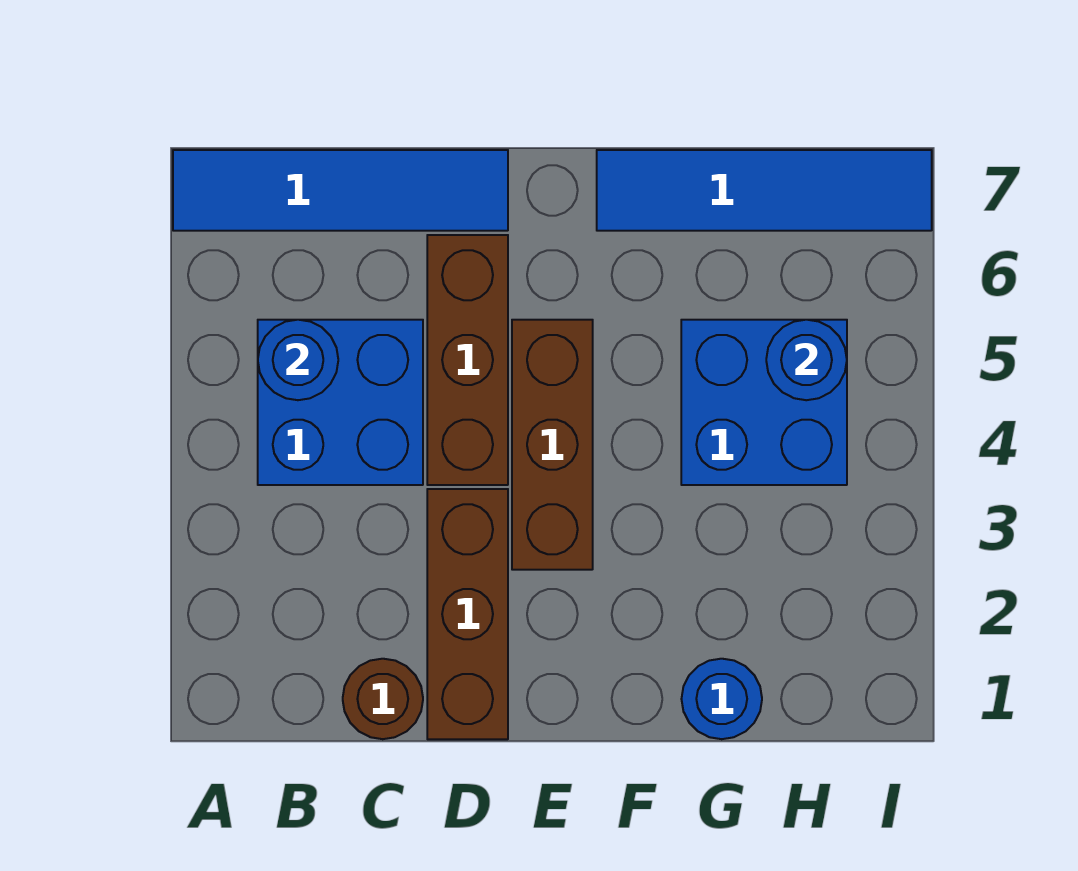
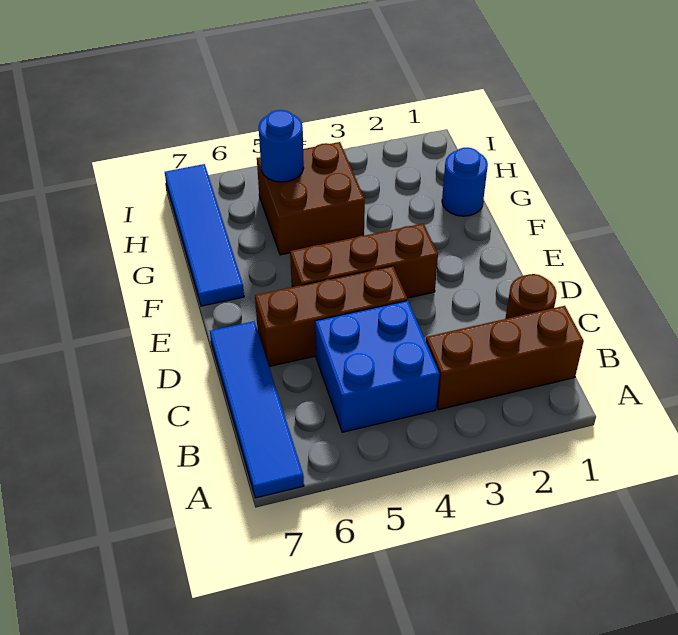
blue round brick B5 level 2 -> none
brown brick D1:D3 level 1 -> brown brick B1:B3 level 1
blue brick G4:H5 level 1 -> brown brick G4:H5 level 1

